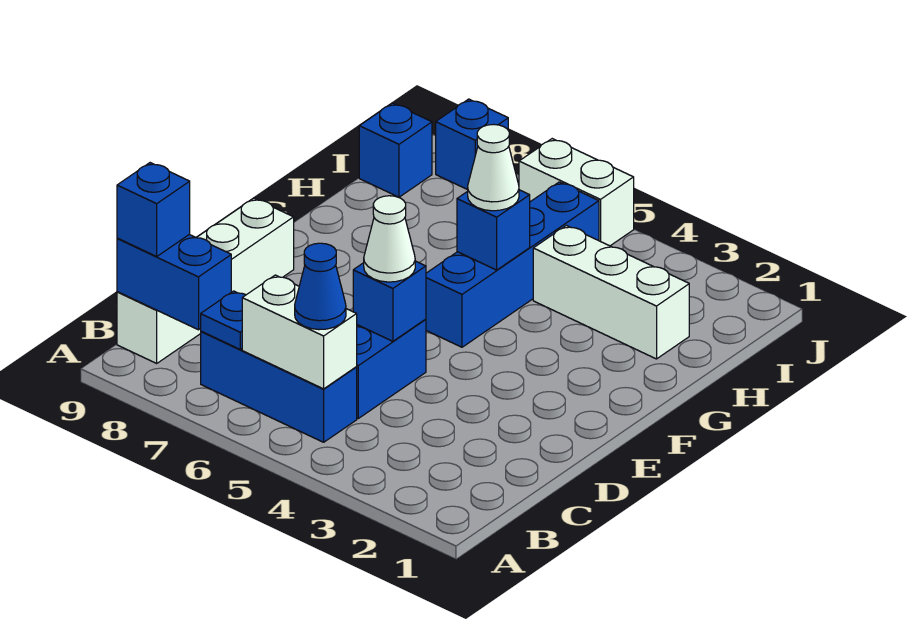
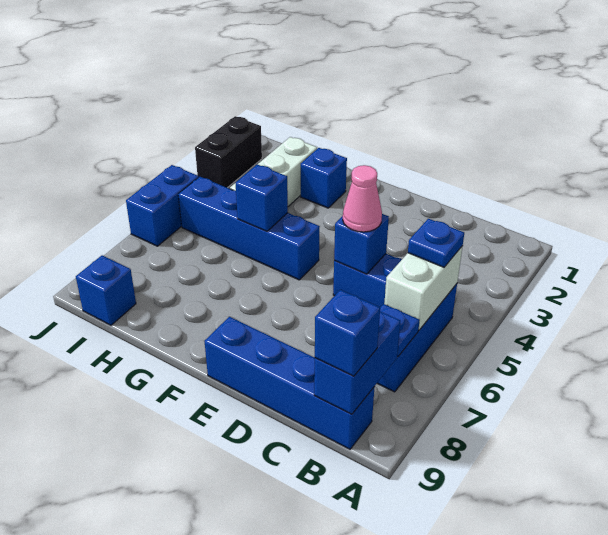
blue cone B5 level 3 -> blue plate B5 level 3
white brick B9:E9 level 1 -> blue brick B9:E9 level 1
white cone D5 level 3 -> pink cone D5 level 3
white cone G5 level 3 -> none
none -> black brick J2:J3 level 1
white brick J5:J6 level 1 -> blue brick J5:J6 level 1
blue brick J8 level 1 -> blue brick G2 level 1

